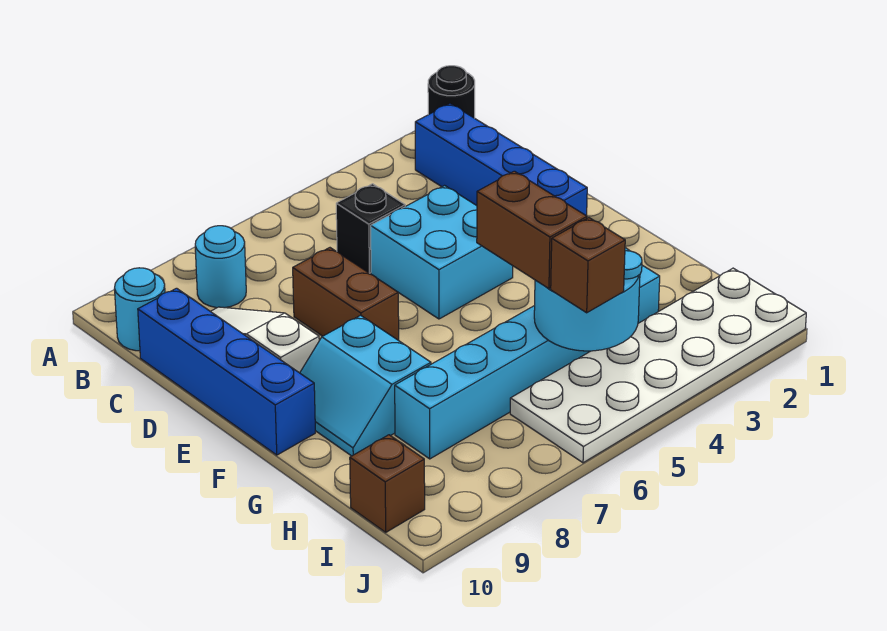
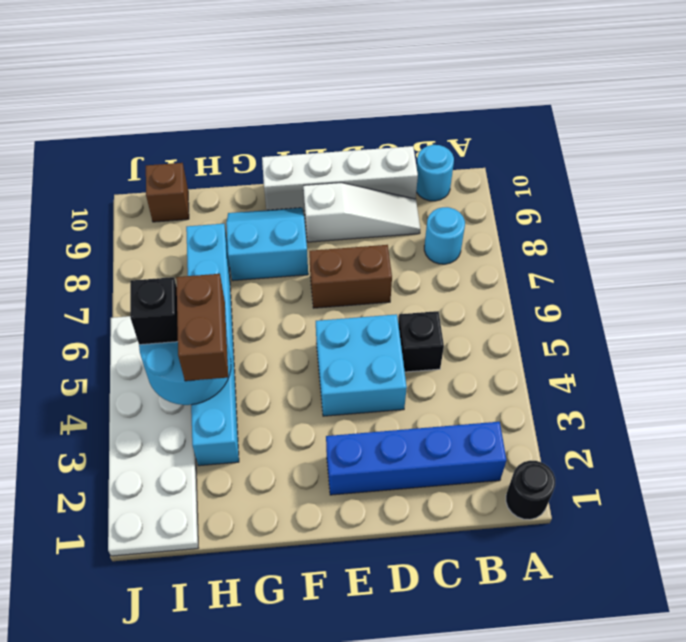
blue brick C10:F10 level 1 -> white brick C10:F10 level 1
brown brick G5:H5 level 3 -> brown brick H4:H5 level 3
brown brick I5 level 3 -> black brick I5 level 3

